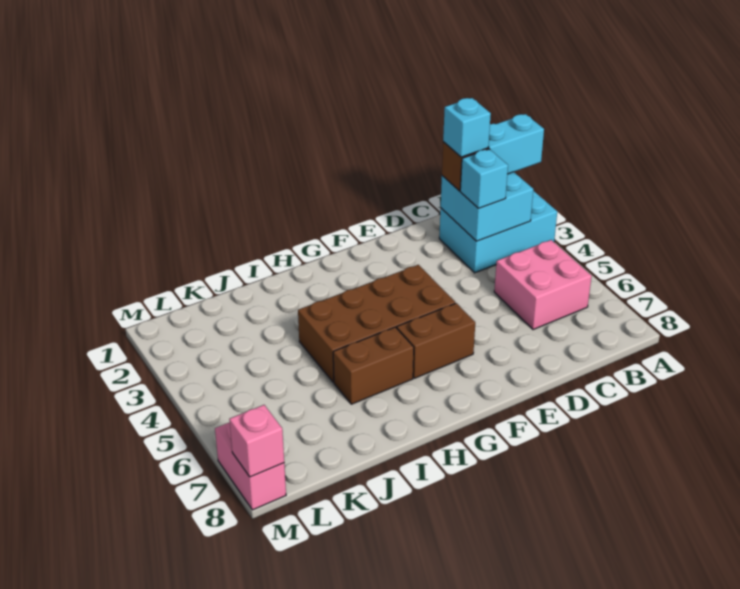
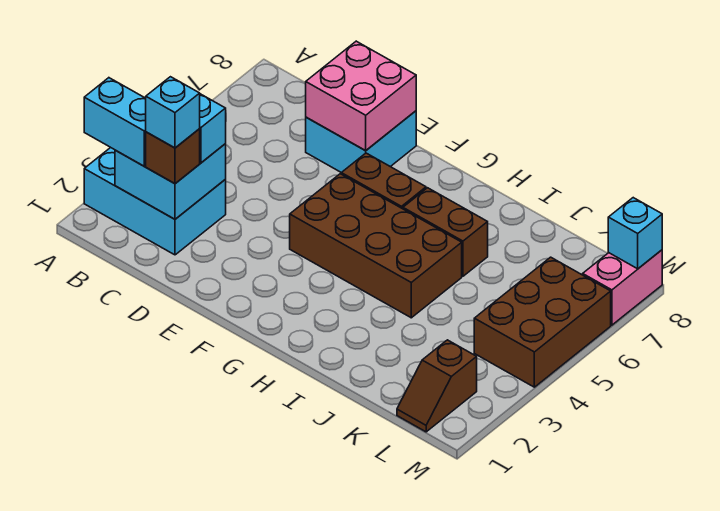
pink brick B5:C6 level 1 -> pink brick D7:E8 level 2
none -> cyan brick D7:E8 level 1
none -> brown slope L1:L2 level 1 top 2
none -> brown brick L4:M6 level 1
pink brick M8 level 2 -> cyan brick M8 level 2

